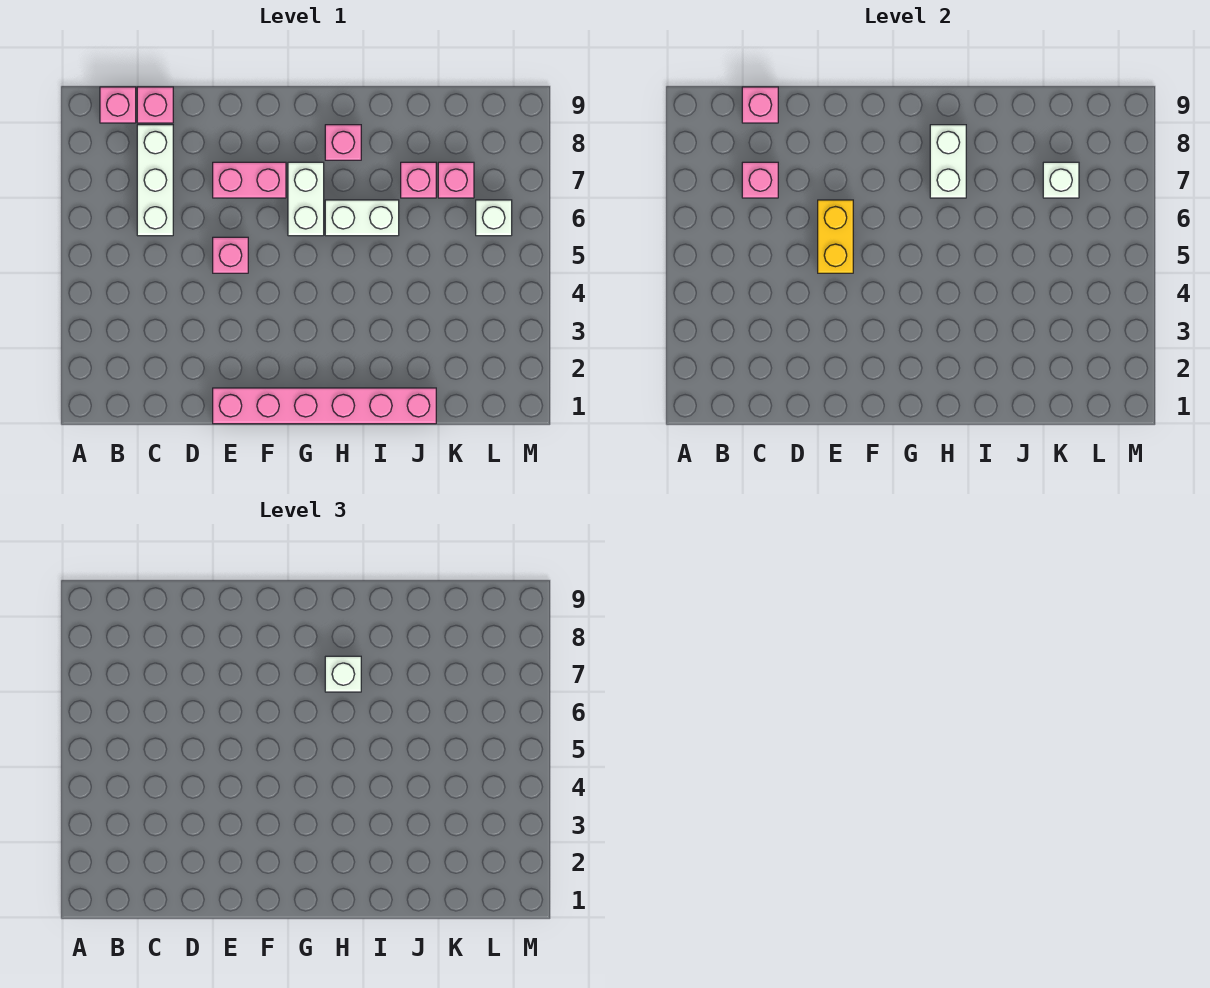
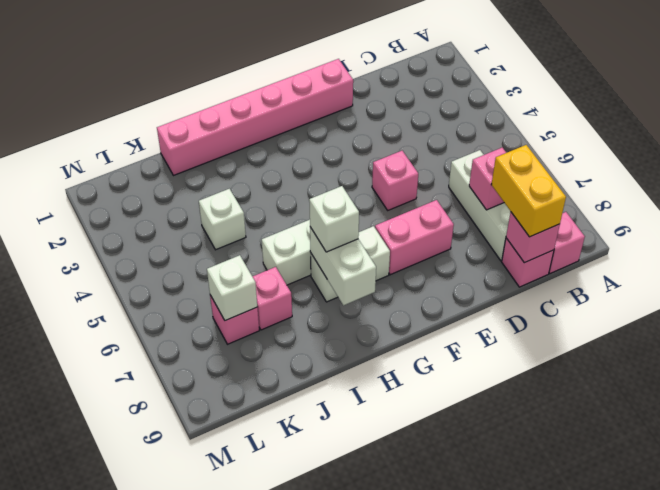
yellow brick E5:E6 level 2 -> yellow brick C8:C9 level 3
white brick G6:G7 level 1 -> white brick G7:H7 level 1
pink brick H8 level 1 -> none
white brick L6 level 1 -> white brick J4 level 1

